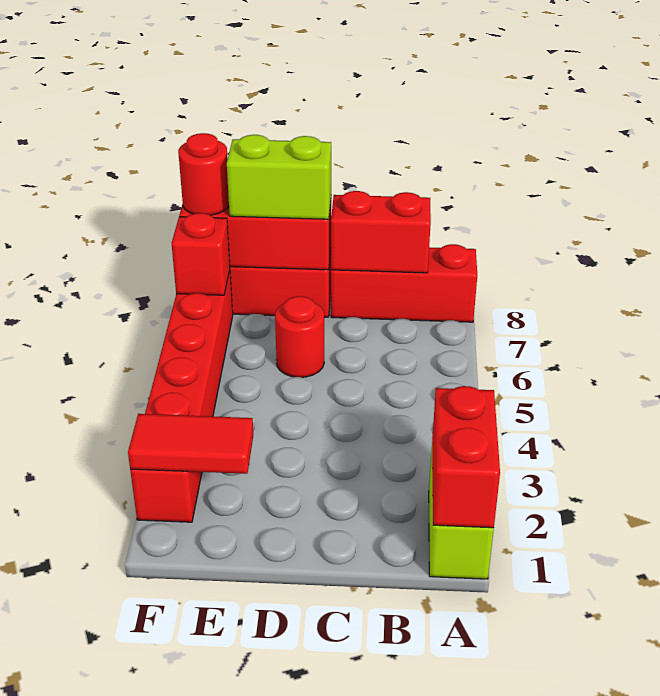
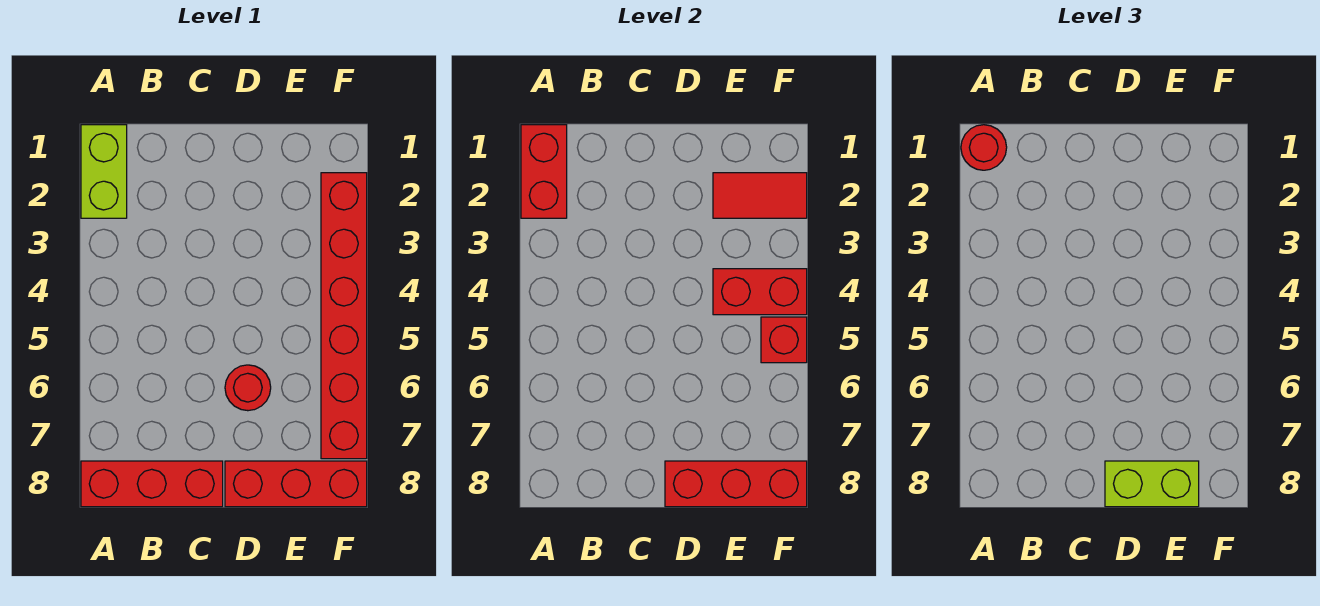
red brick B8:C8 level 2 -> red brick E4:F4 level 2
red brick F7 level 2 -> red brick F5 level 2
red round brick F8 level 3 -> red round brick A1 level 3

